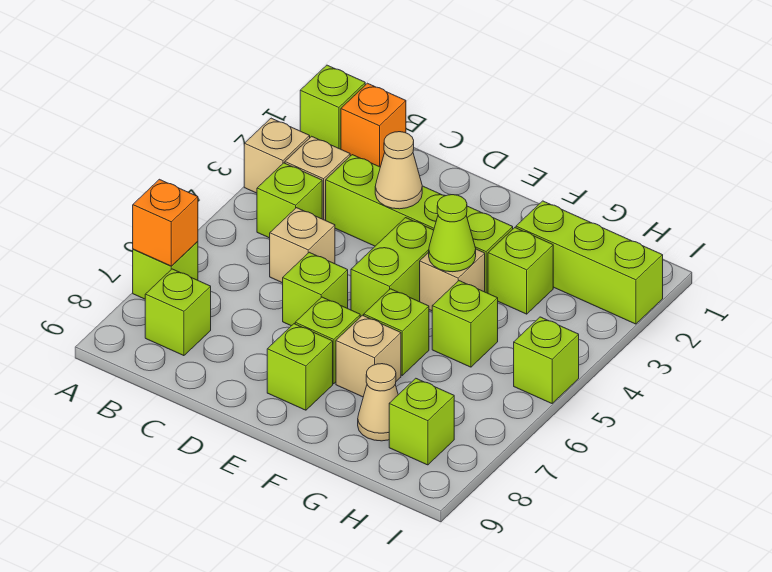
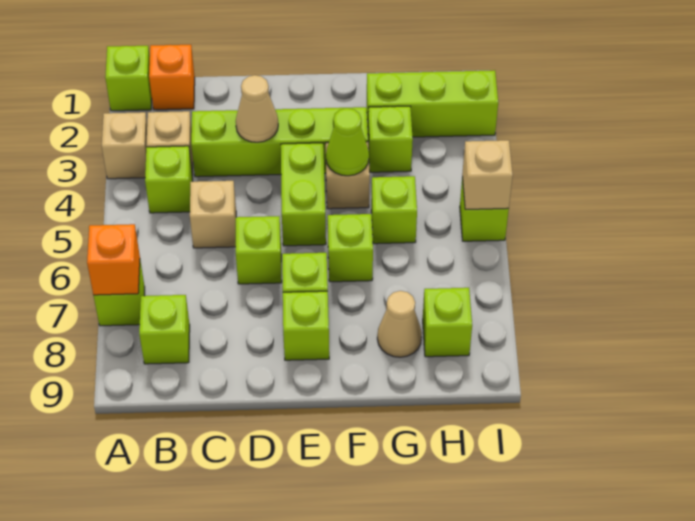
tan brick F7 level 1 -> tan brick I5 level 2

